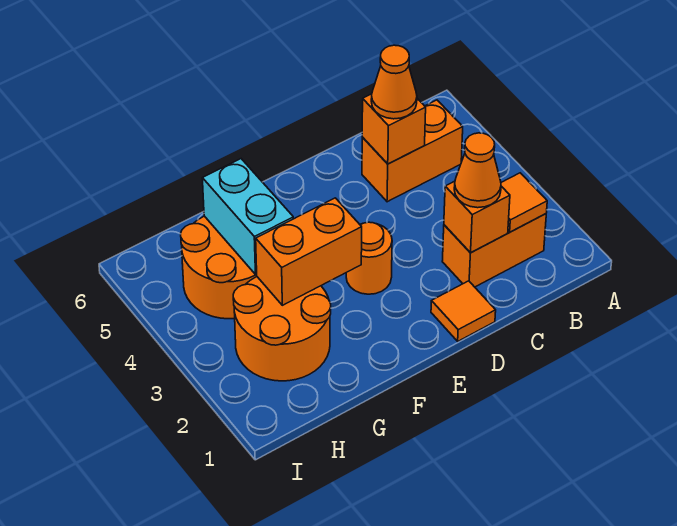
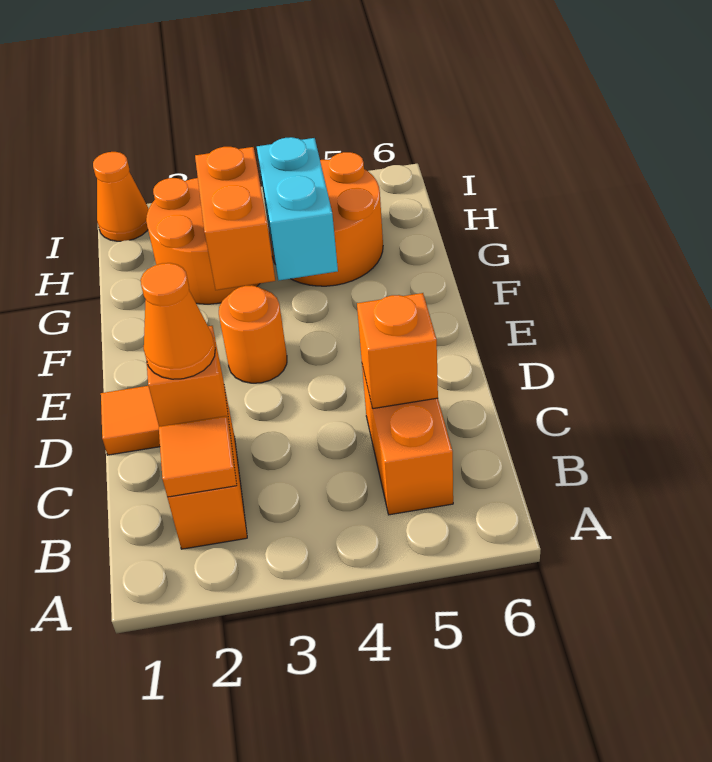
orange cone C5 level 3 -> orange cone I1 level 1
cyan brick G4:G5 level 2 -> cyan brick F4:G4 level 2

